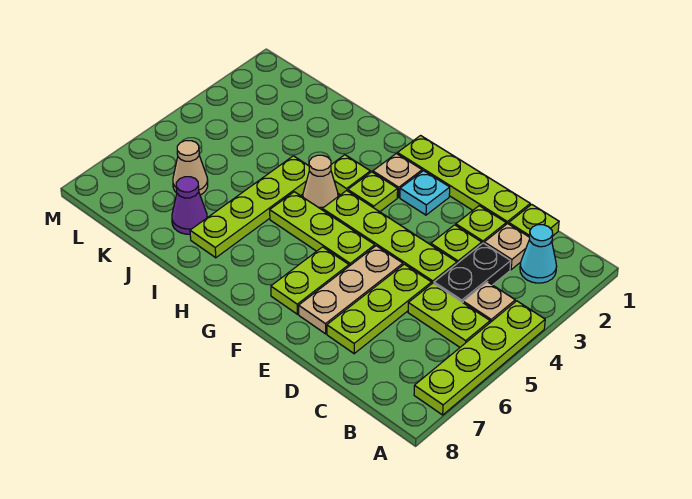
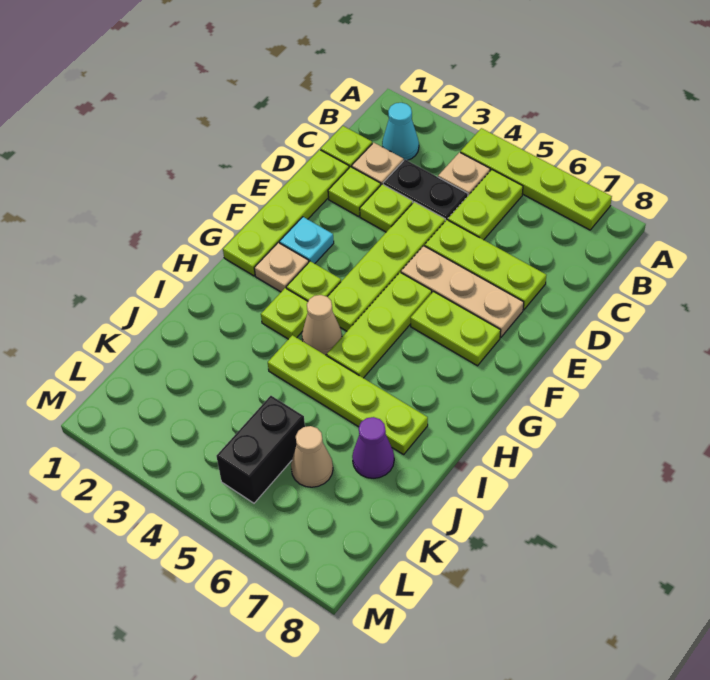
none -> black brick K5:L5 level 1

